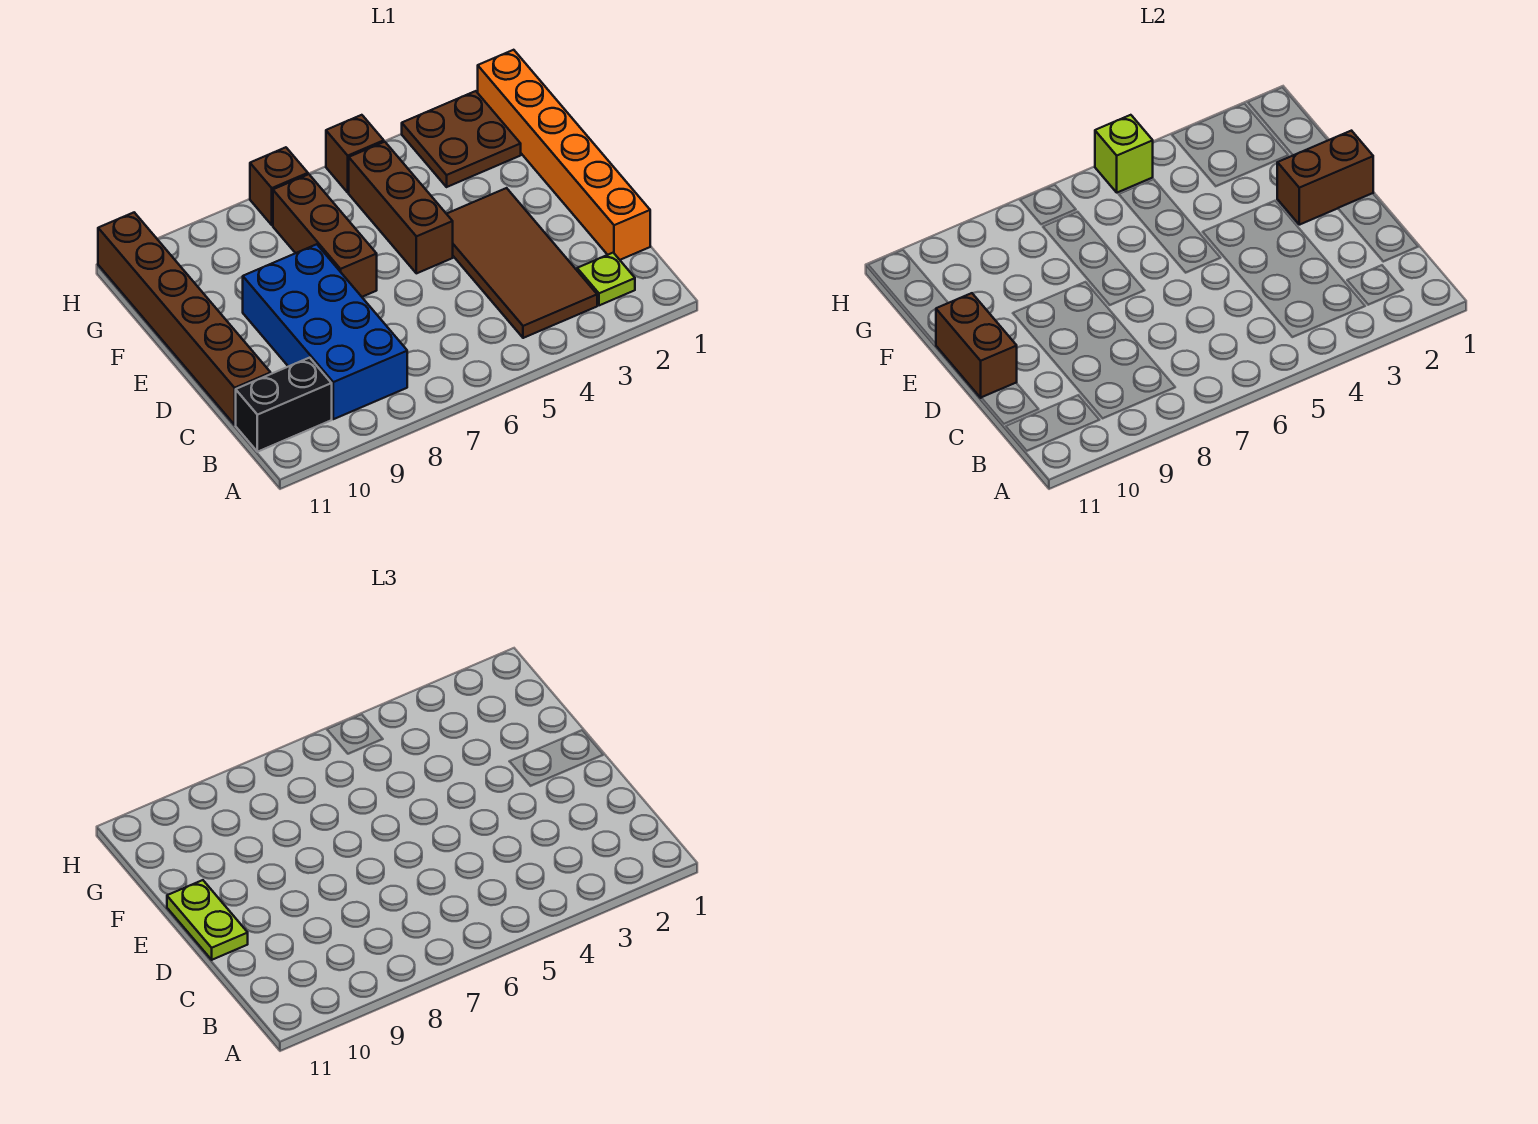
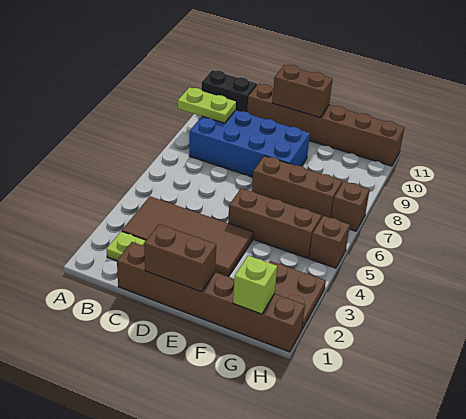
black brick B10:B11 level 1 -> black brick A11:B11 level 1
orange brick C1:H1 level 1 -> brown brick C1:H1 level 1
lime plate D11:E11 level 3 -> lime plate A9:B9 level 2
brown brick E1:E2 level 2 -> brown brick D1:E1 level 2
lime brick H5 level 2 -> lime brick G1 level 2

